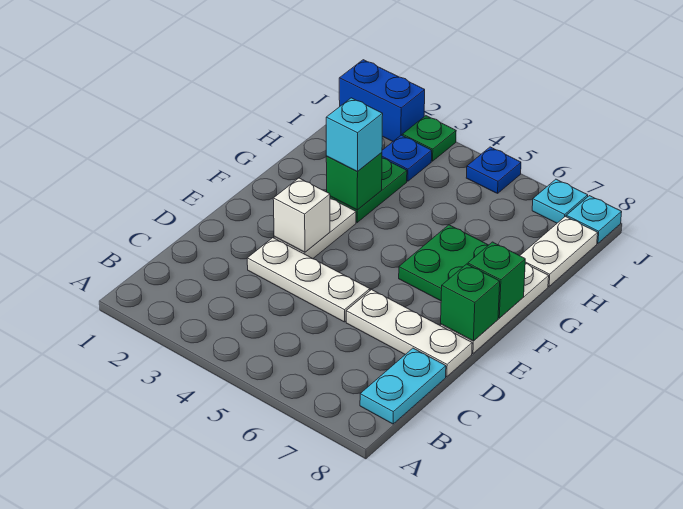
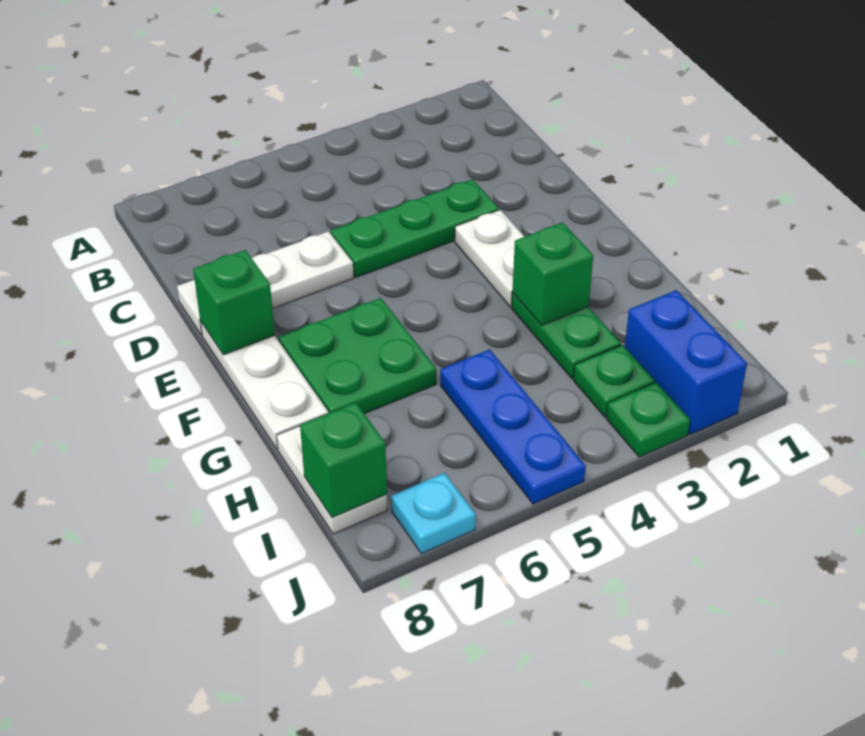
cyan plate B8:C8 level 1 -> none
white plate D3:D5 level 1 -> green plate D3:D5 level 1
white brick E3 level 2 -> none
green brick F8 level 2 -> green brick I8 level 2
cyan brick G3 level 3 -> none
blue plate I3 level 1 -> green plate I3 level 1
blue brick J1:J2 level 1 -> blue brick I2:J2 level 1
blue plate J5 level 1 -> blue plate H5:J5 level 1
cyan plate J8 level 1 -> none

